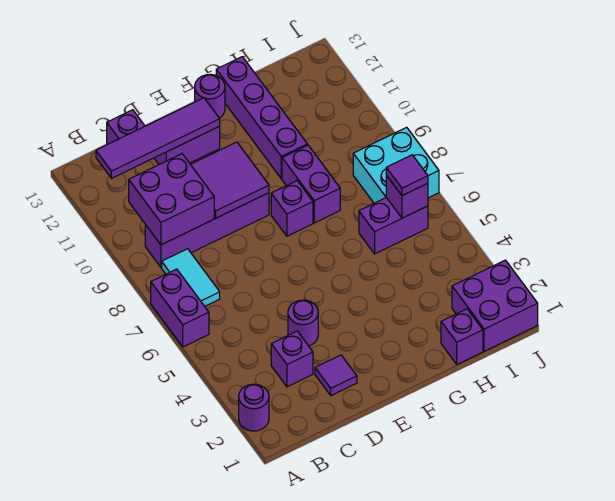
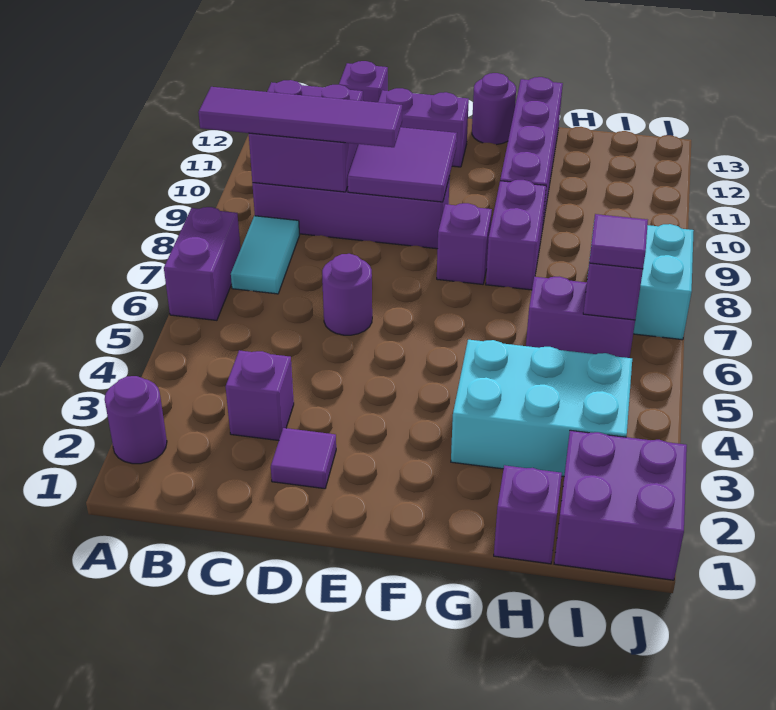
purple tile B12:E12 level 2 -> purple tile A9:D9 level 3
purple round brick D4 level 1 -> purple round brick D6 level 1
none -> cyan brick G3:I4 level 1

